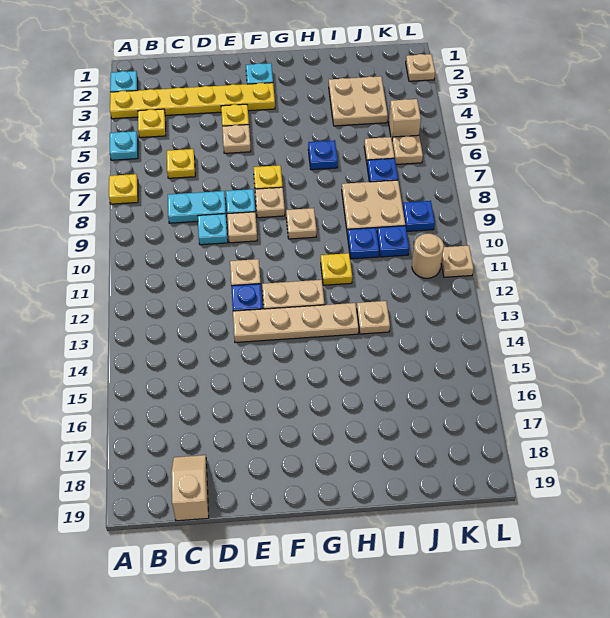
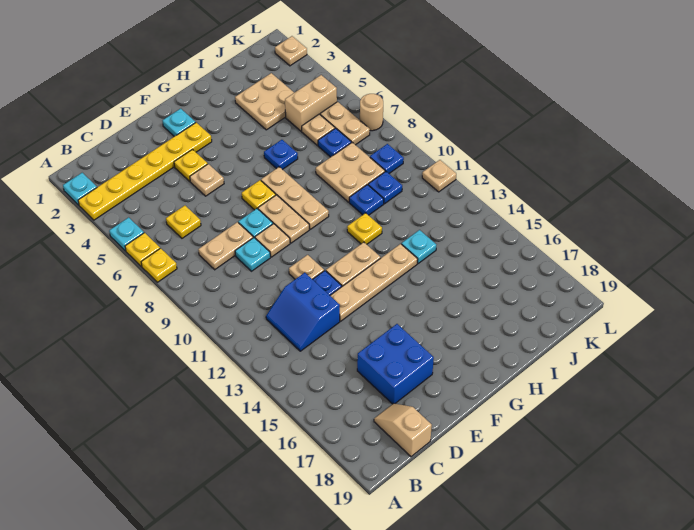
yellow plate B4 level 1 -> yellow plate A6 level 1
cyan plate C8:D8 level 1 -> tan plate C8:D8 level 1
none -> blue slope C12:D13 level 1 top D
none -> blue brick D16:E17 level 1
tan plate F8 level 1 -> tan plate F8:F9 level 1
tan plate G9 level 1 -> tan plate G7:G9 level 1
tan plate I13 level 1 -> cyan plate I13 level 1
tan brick K5 level 1 -> tan brick J5:K5 level 1
tan plate K6 level 1 -> tan plate K6:K7 level 1
tan round brick K11 level 1 -> tan round brick L7 level 1

